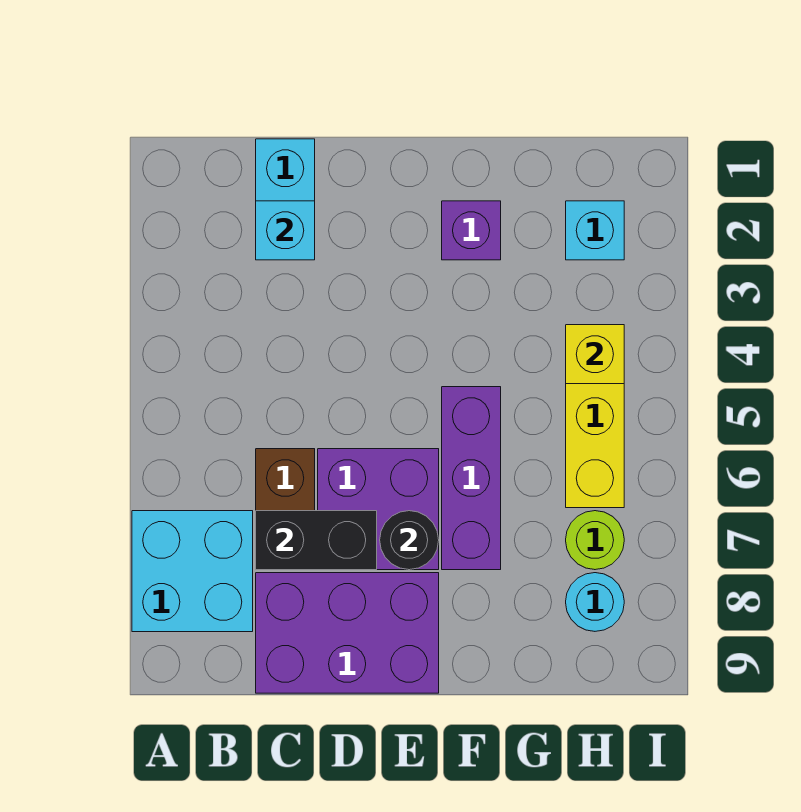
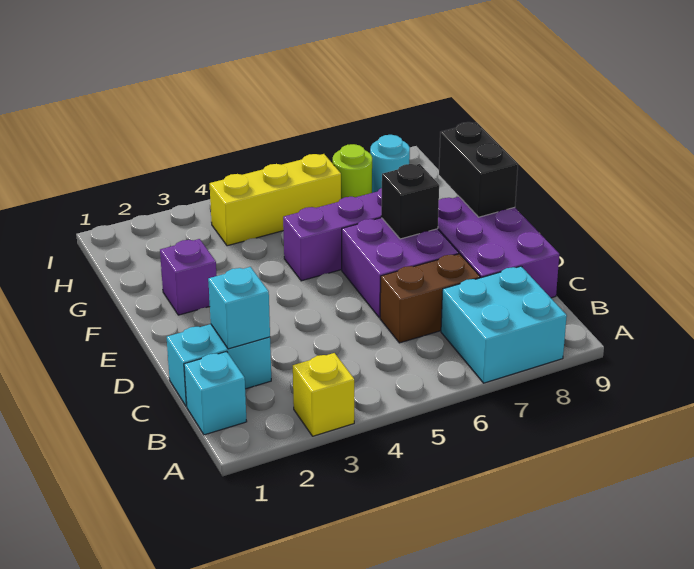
black brick C7:D7 level 2 -> black brick E9:F9 level 2
black round brick E7 level 2 -> black brick E7 level 2
cyan brick H2 level 1 -> cyan brick B1 level 1
yellow brick H4 level 2 -> yellow brick A3 level 1

